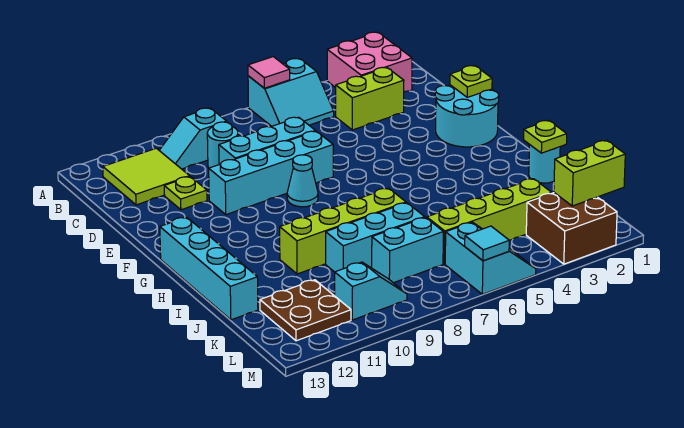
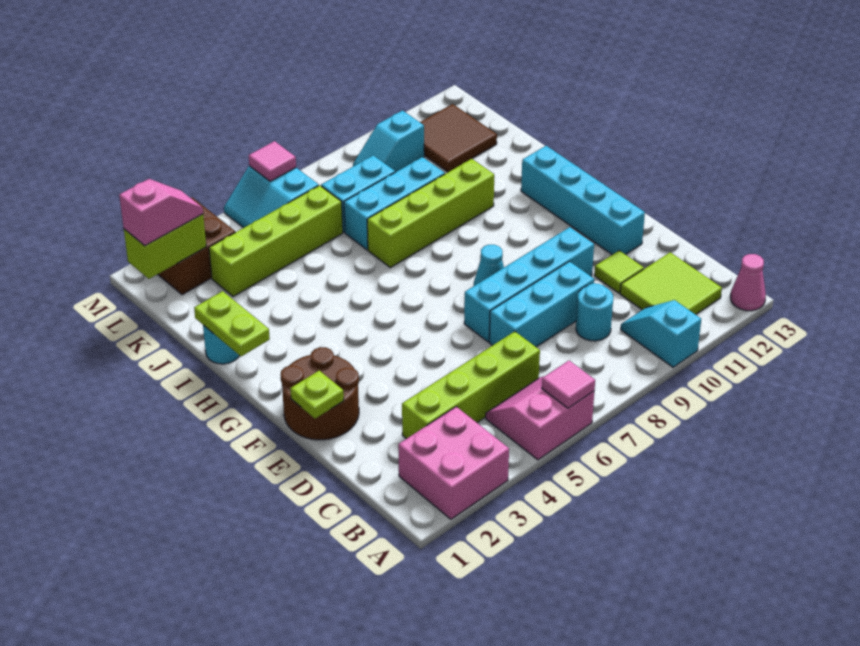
cyan slope A5:B6 level 1 top A -> pink slope A5:B6 level 1 top A
none -> pink cone A13 level 1
cyan slope B9:B10 level 1 top 9 -> cyan slope A10:B10 level 1 top A
lime brick C3:C4 level 1 -> lime brick C3:C6 level 1
lime plate D11 level 1 -> lime tile D11 level 1
cyan round brick E1:F2 level 1 -> brown round brick E1:F2 level 1
cyan brick G13:J13 level 1 -> cyan brick E12:H12 level 1
lime plate I1 level 2 -> lime plate H1:I1 level 2
brown plate K11:L12 level 1 -> brown tile K11:L12 level 1
none -> pink slope L1:L2 level 3 top 1
cyan tile M6 level 2 -> pink tile M6 level 2

